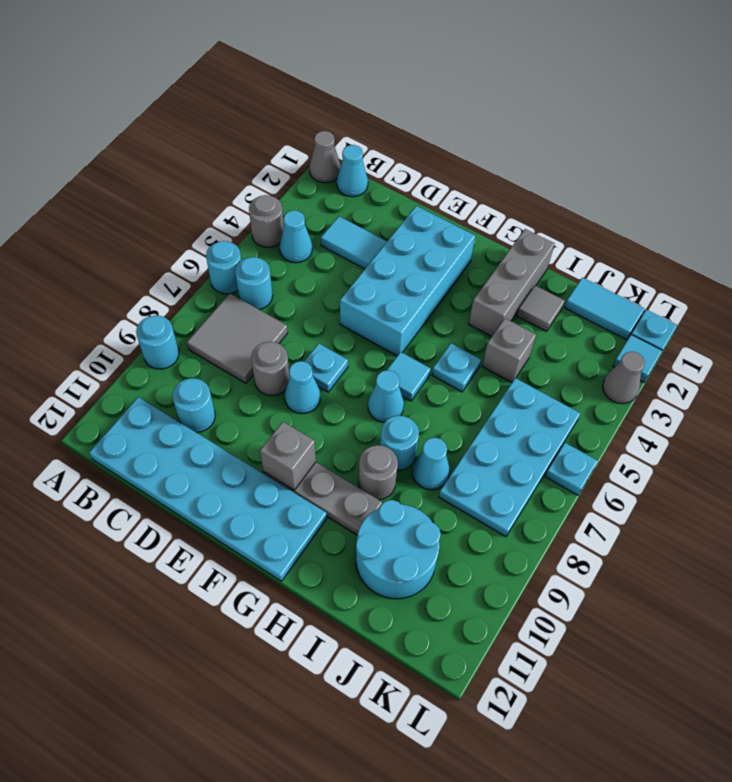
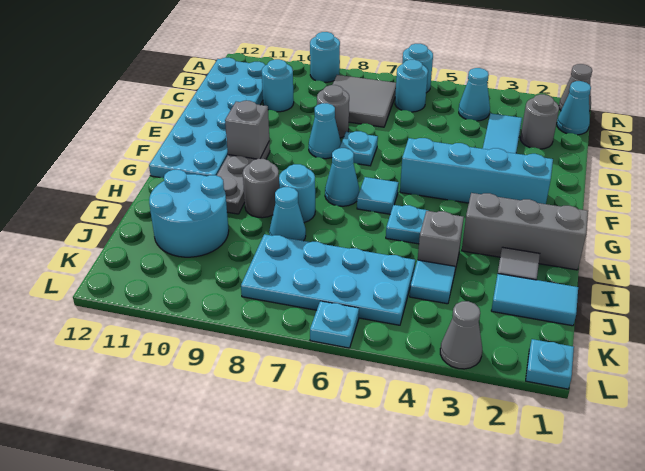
grey round brick A4 level 1 -> grey round brick C2 level 1
cyan brick E2:F5 level 1 -> cyan brick F2:F5 level 1
cyan tile J1:K1 level 1 -> cyan tile J1:J2 level 1
cyan tile L2 level 1 -> cyan tile J4 level 1

